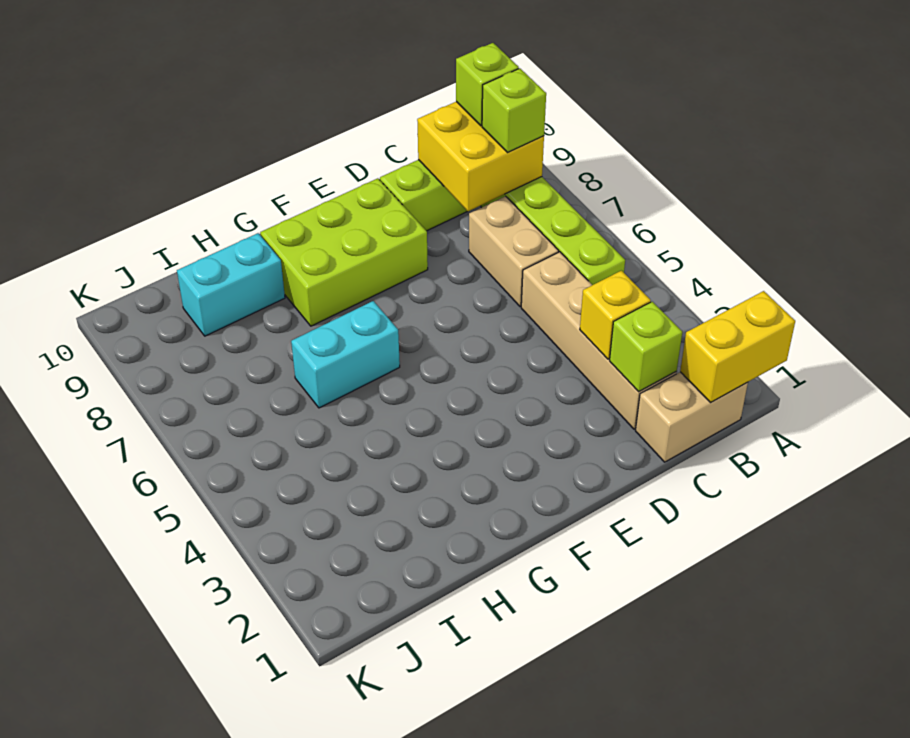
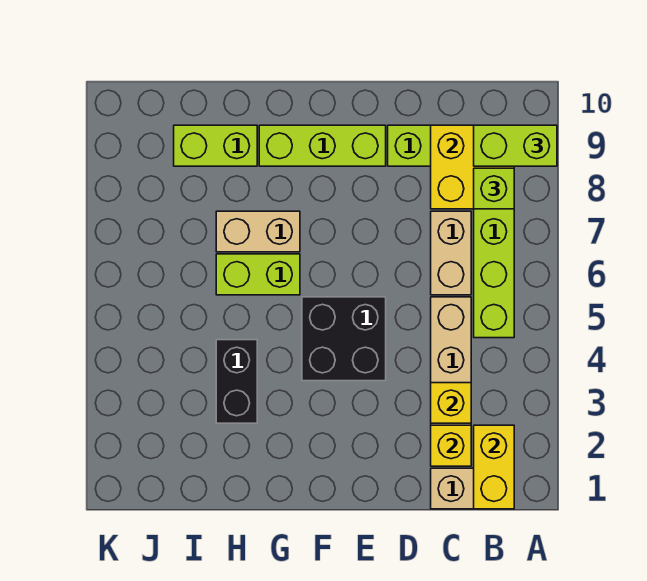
yellow brick A1:B1 level 2 -> yellow brick B1:B2 level 2
lime brick B9 level 3 -> lime brick A9:B9 level 3
lime brick C2 level 2 -> yellow brick C2 level 2
none -> black brick E4:F5 level 1
lime brick E8:G9 level 1 -> lime brick E9:G9 level 1
cyan brick G6:H6 level 1 -> lime brick G6:H6 level 1
none -> tan brick G7:H7 level 1
none -> black brick H3:H4 level 1
cyan brick H9:I9 level 1 -> lime brick H9:I9 level 1

